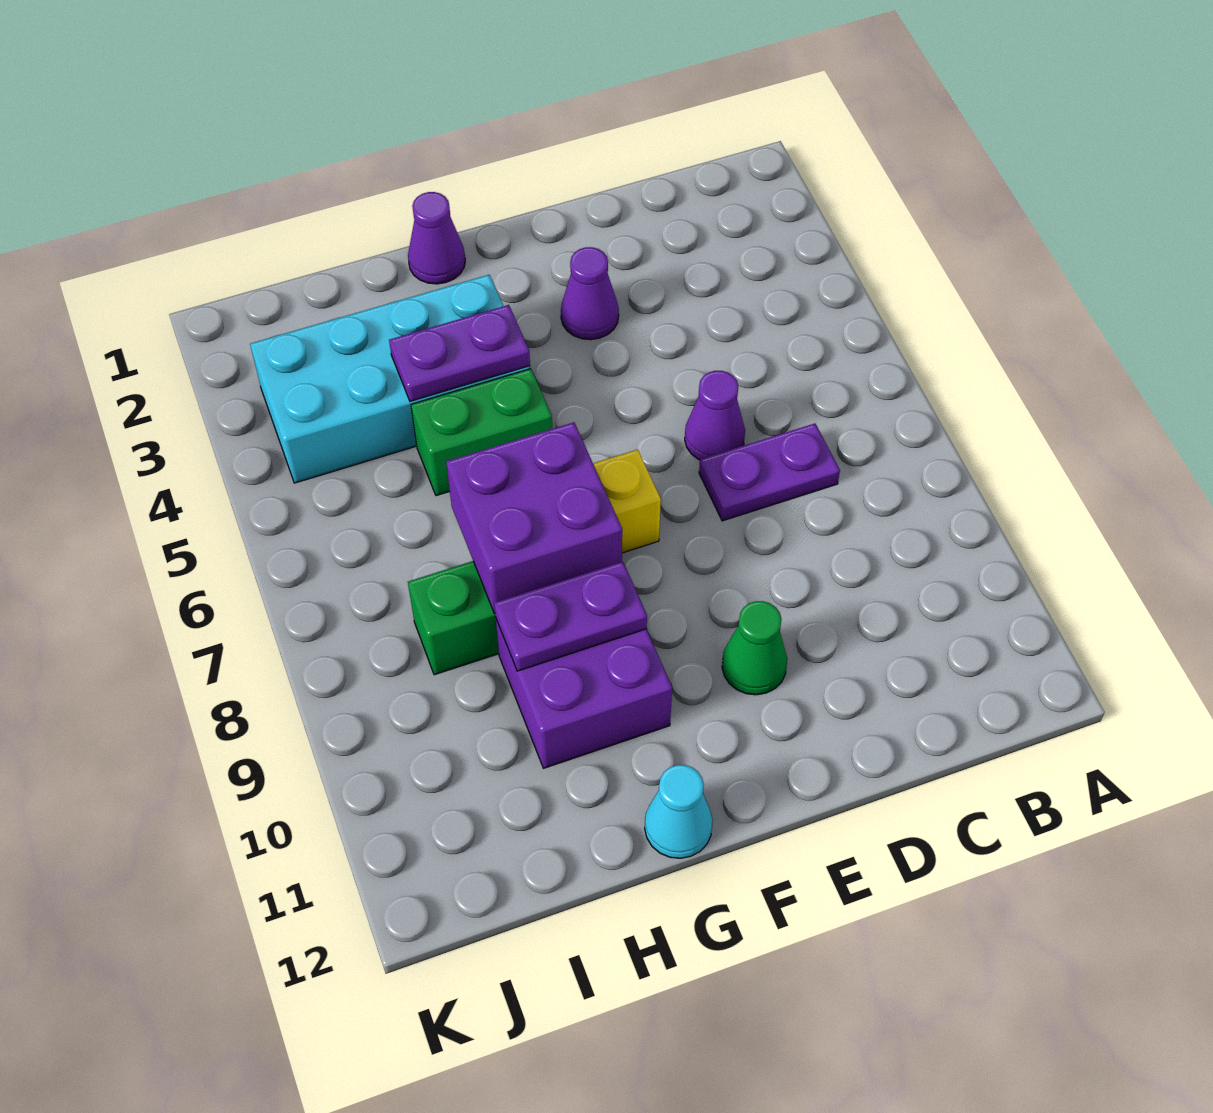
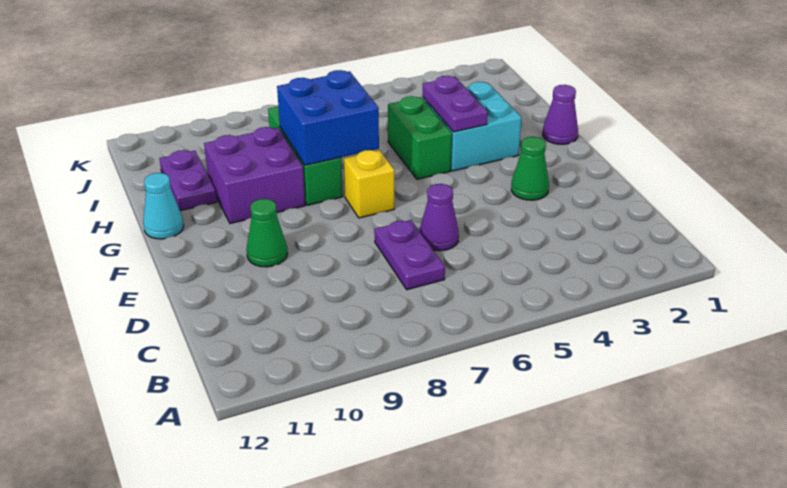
purple cone E3 level 1 -> green cone E3 level 1
cyan brick G3:J4 level 1 -> cyan brick G3:H4 level 1
purple brick G7:H8 level 2 -> blue brick G7:H8 level 2
purple plate G9:H9 level 2 -> purple plate H11:I11 level 1

